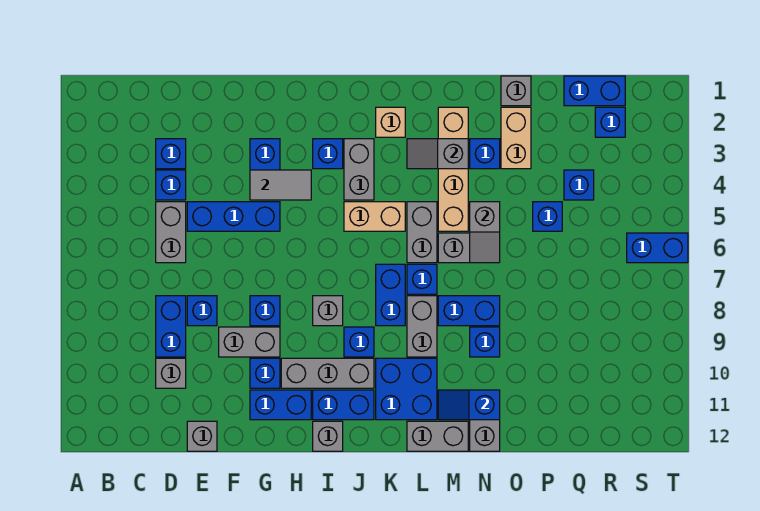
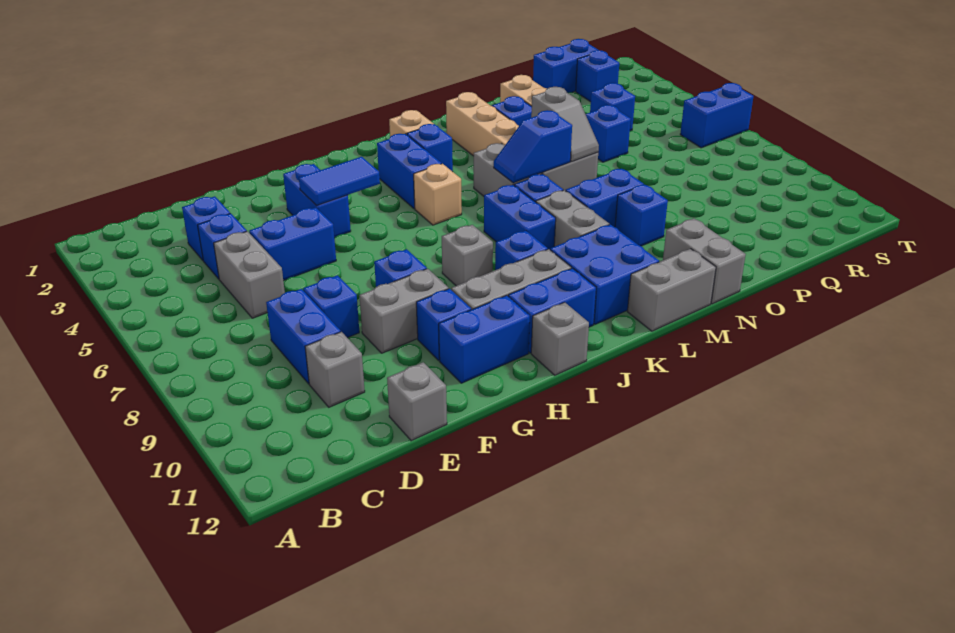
blue brick E5:G5 level 1 -> blue brick E5:F5 level 1
grey tile G4:H4 level 2 -> blue tile G4:H4 level 2
blue brick I3 level 1 -> blue brick K3 level 1
grey brick J3:J4 level 1 -> blue brick J3:J4 level 1
tan brick J5:K5 level 1 -> tan brick J5 level 1
grey slope L3:M3 level 2 top M -> none
blue slope M11:N11 level 2 top N -> blue slope L6:M6 level 2 top M
grey brick O1 level 1 -> none

